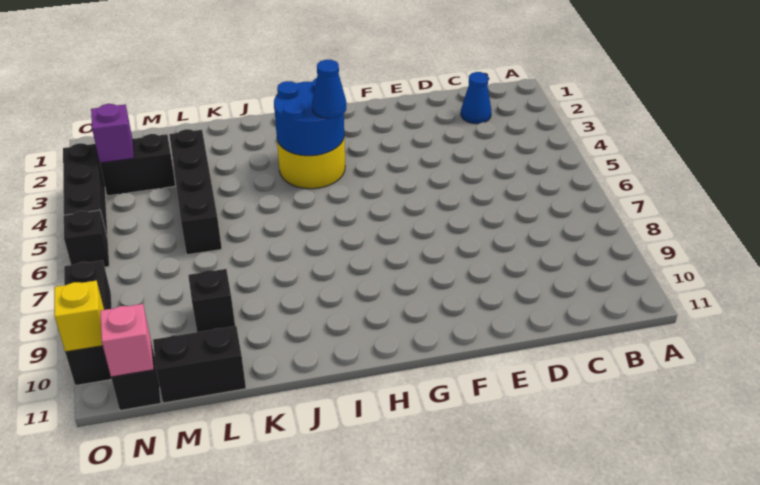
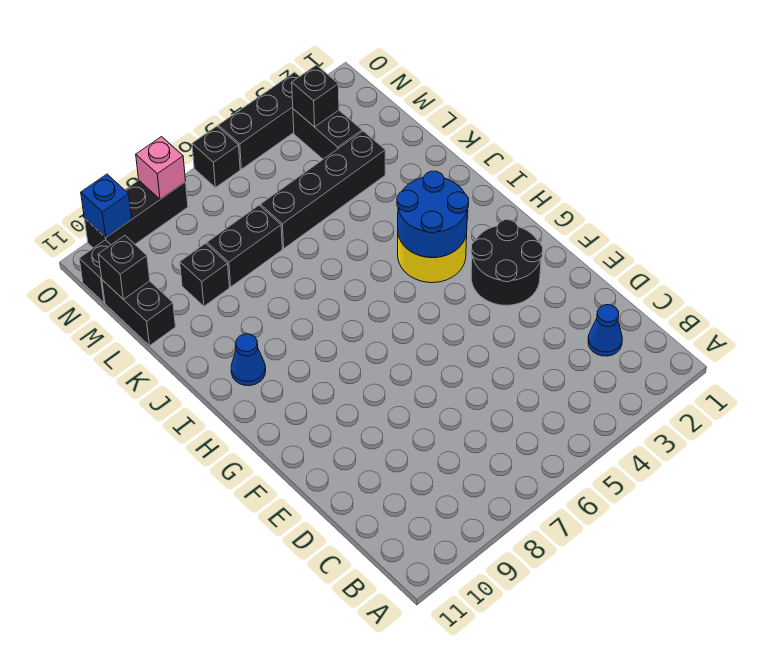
none -> black round brick F2:G3 level 1
blue cone H4 level 3 -> blue cone I10 level 1
none -> black brick L7:L8 level 1
none -> black brick M11 level 2
purple brick N3 level 2 -> black brick N3 level 2
pink brick N11 level 2 -> pink brick O8 level 2
yellow brick O10 level 2 -> blue brick O10 level 2

